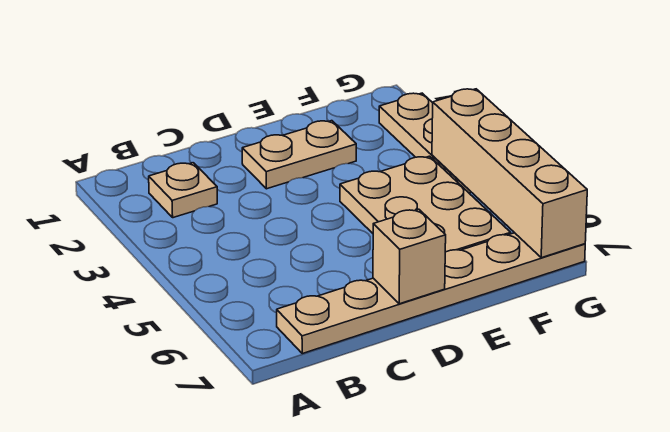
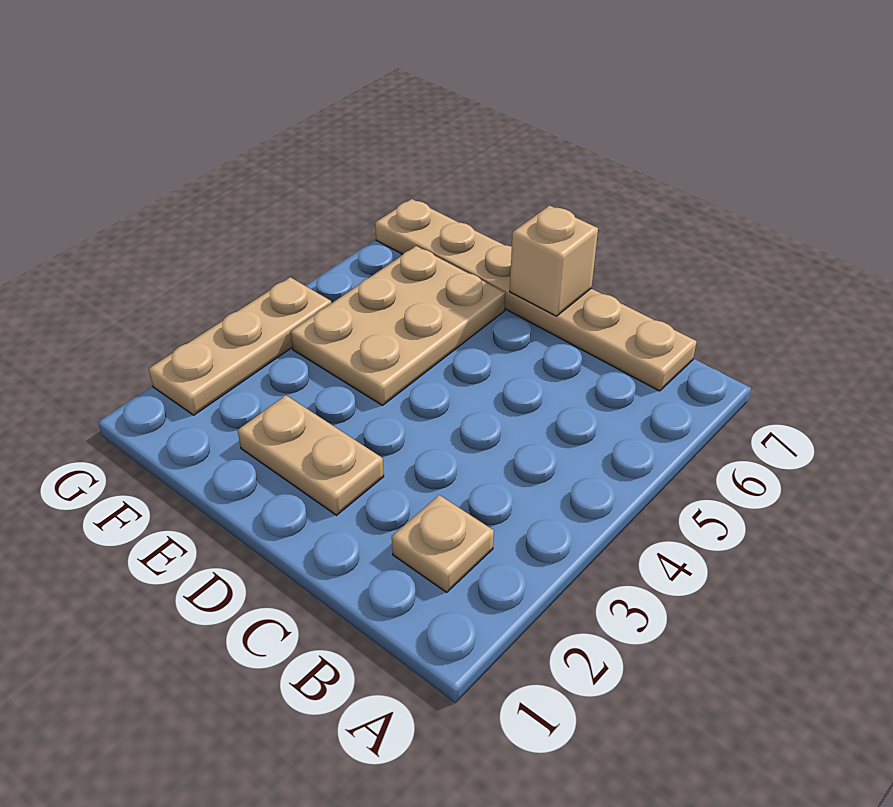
tan brick G4:G7 level 2 -> none

